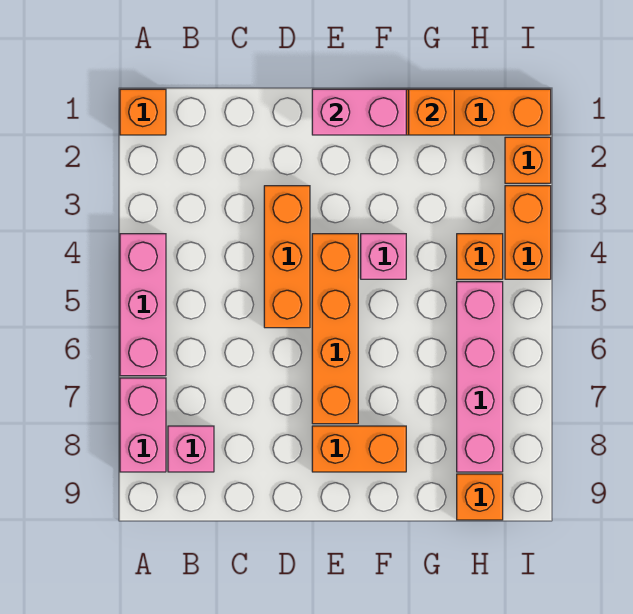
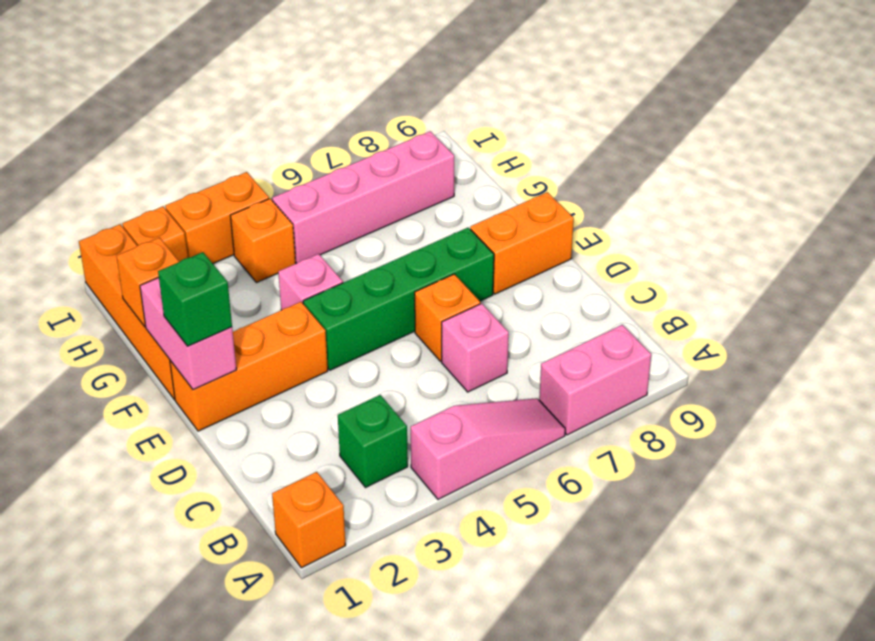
pink brick A4:A6 level 1 -> pink slope A4:A6 level 1 top 4
none -> green brick B3 level 1
pink brick B8 level 1 -> pink brick C6 level 1
orange brick D3:D5 level 1 -> orange brick E1:E3 level 1
none -> green brick E1 level 3
orange brick E4:E7 level 1 -> green brick E4:E7 level 1
orange brick E8:F8 level 1 -> orange brick E8:E9 level 1
orange brick H9 level 1 -> orange brick D6 level 1

